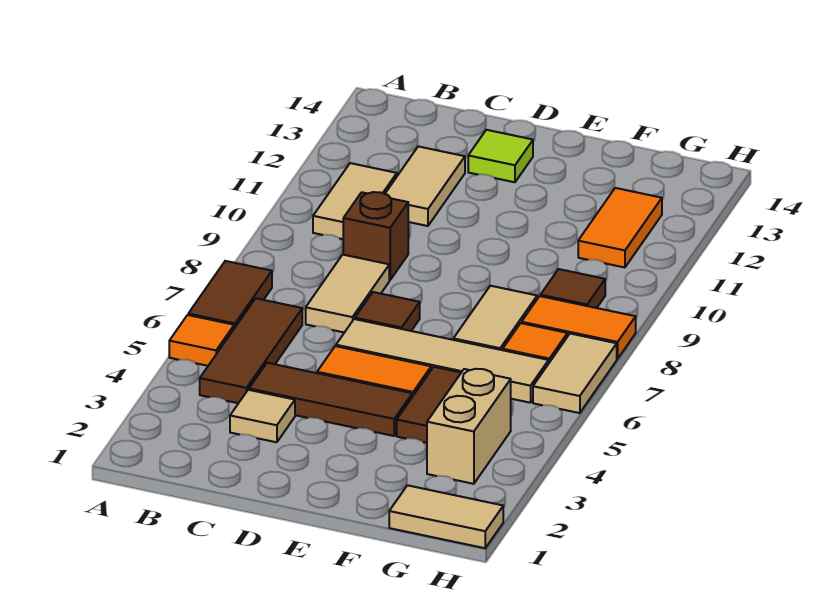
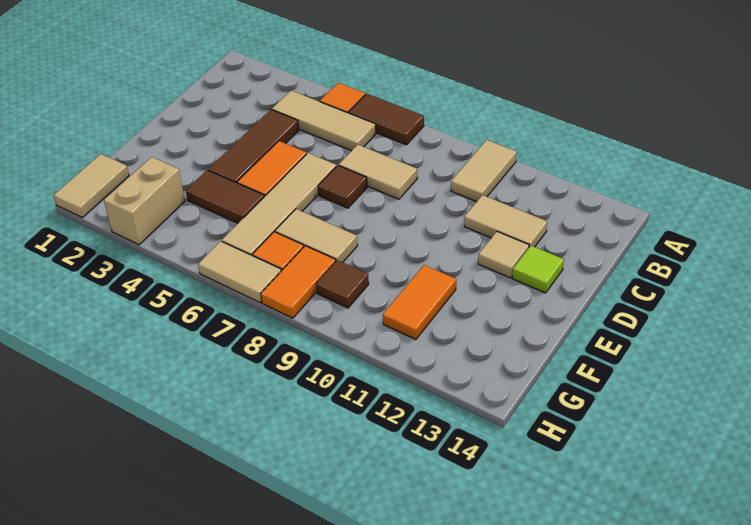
brown tile B4:B6 level 1 -> tan tile B4:B6 level 1
tan tile B10:B11 level 1 -> tan tile A10:B10 level 1
tan tile C3 level 1 -> tan tile D12 level 1
brown brick C9 level 1 -> none
tan brick G3:G4 level 1 -> tan brick G3:H3 level 1
orange tile G11:G12 level 1 -> orange tile F11:G11 level 1

